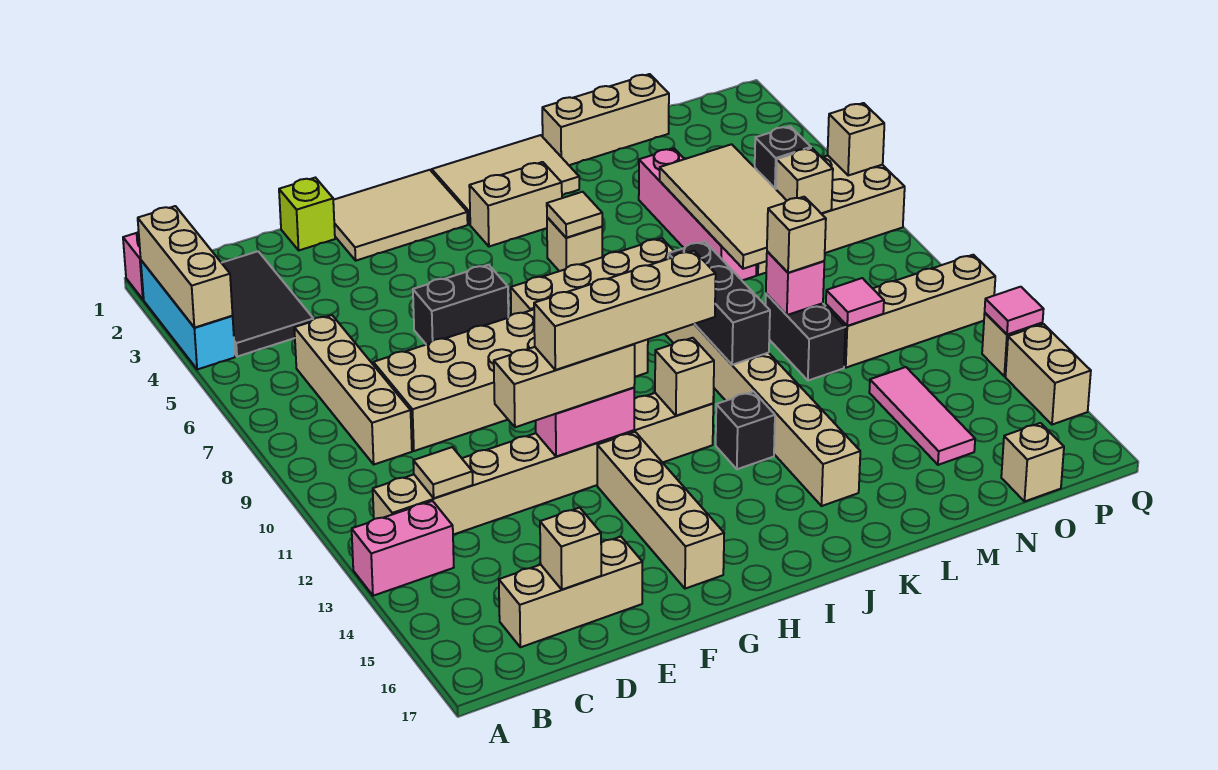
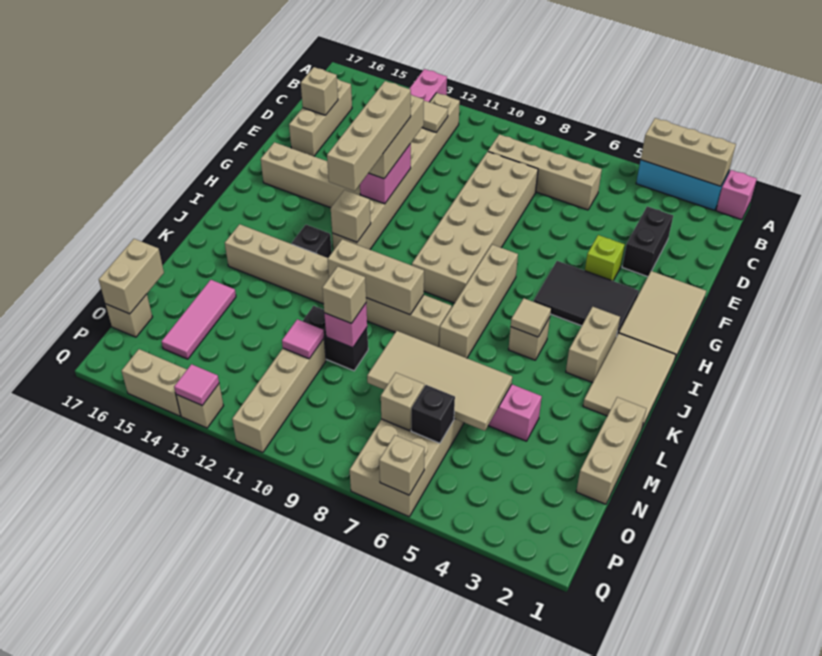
black tile B2:C4 level 1 -> black tile G3:H5 level 1
lime brick E1 level 1 -> lime brick F4 level 1
black brick F6:G6 level 1 -> black brick D3:E3 level 1
black brick K9:K11 level 2 -> tan brick K9:K11 level 2
pink tile N13:N15 level 1 -> pink tile M15:O15 level 1
none -> tan brick N17:O17 level 2

